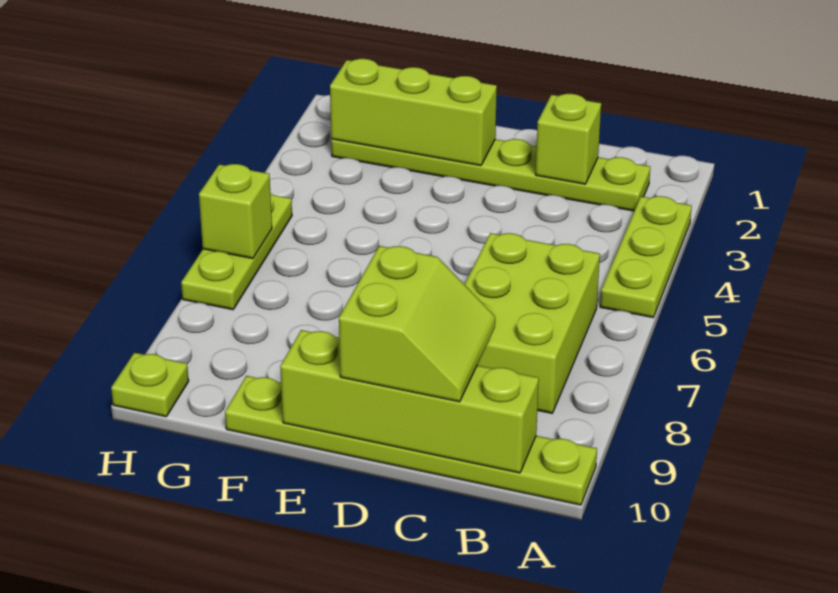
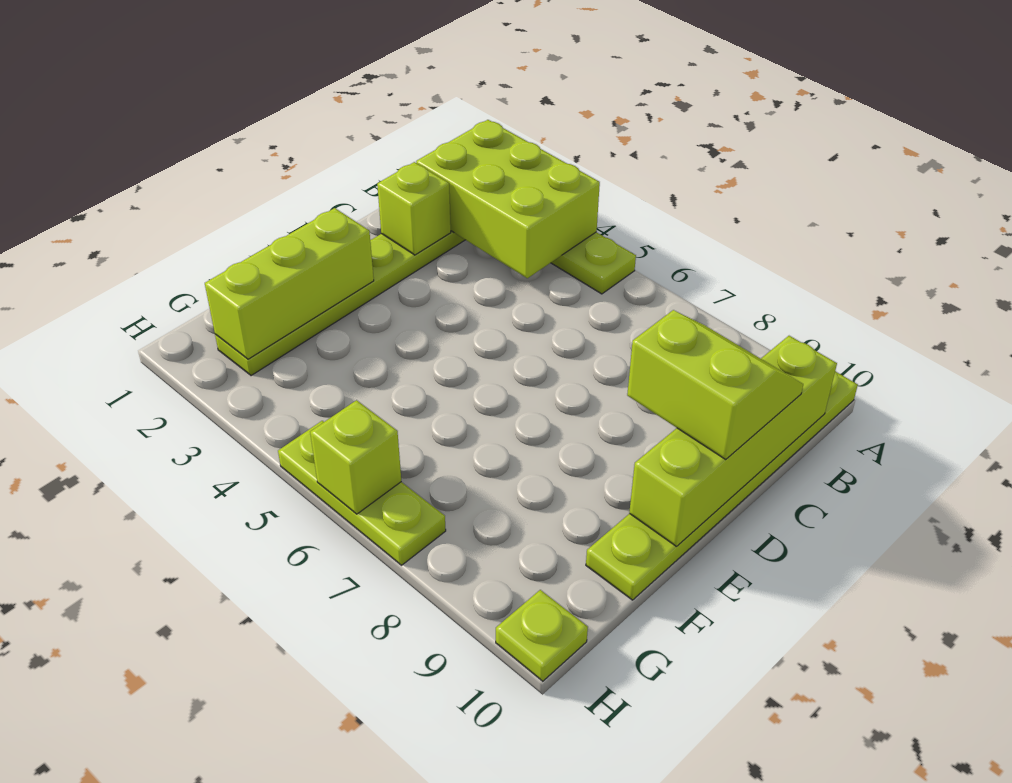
lime brick B6:C8 level 1 -> lime brick A2:B4 level 2

